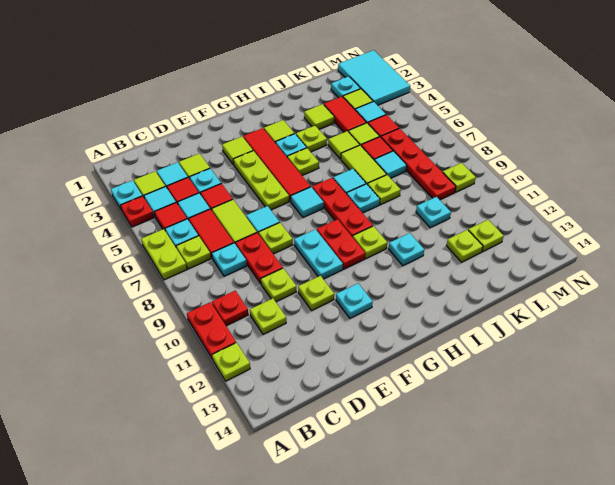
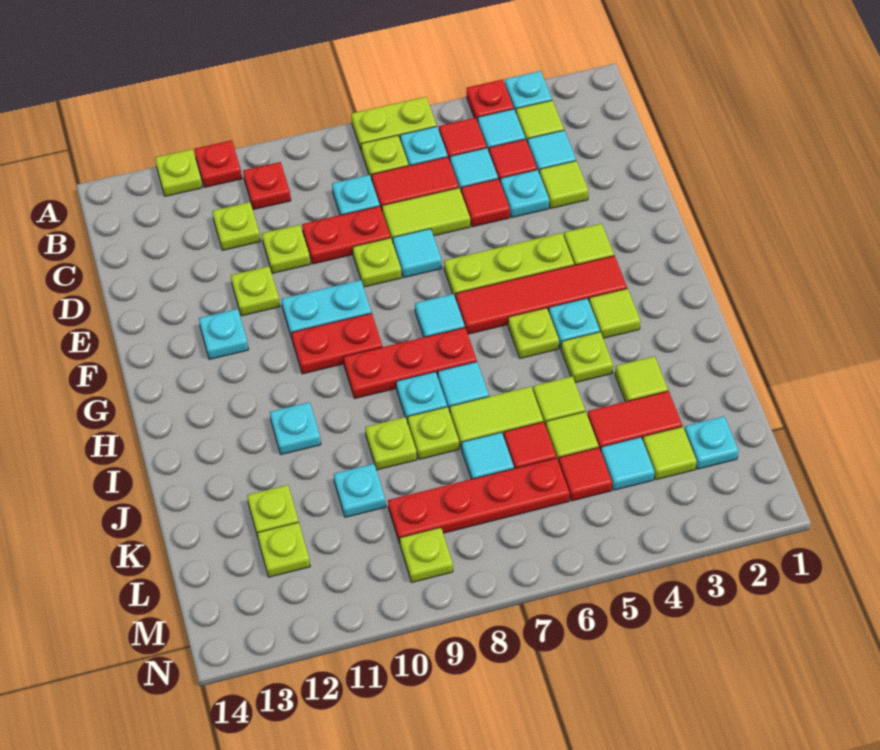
red plate A10:A11 level 1 -> red plate A11 level 1
lime plate H10 level 1 -> lime plate J9 level 1
cyan tile M1:N3 level 1 -> none

